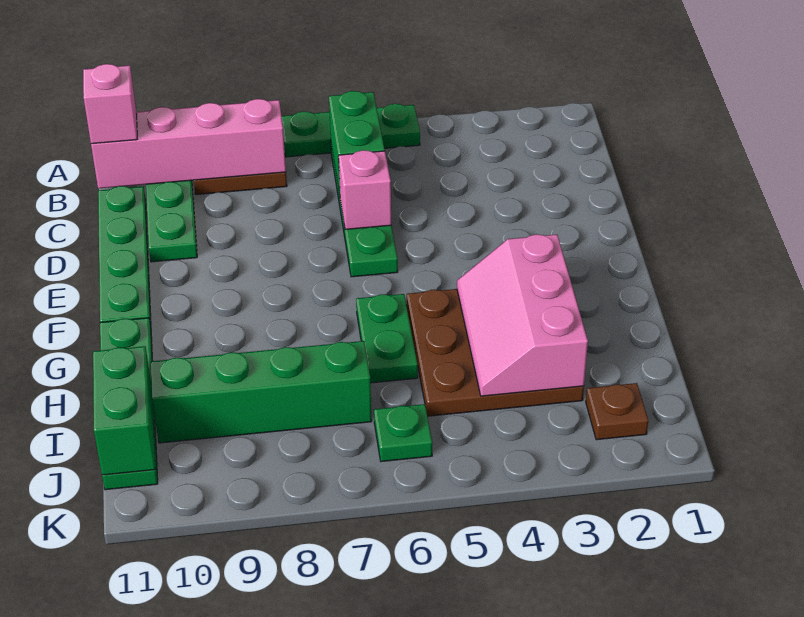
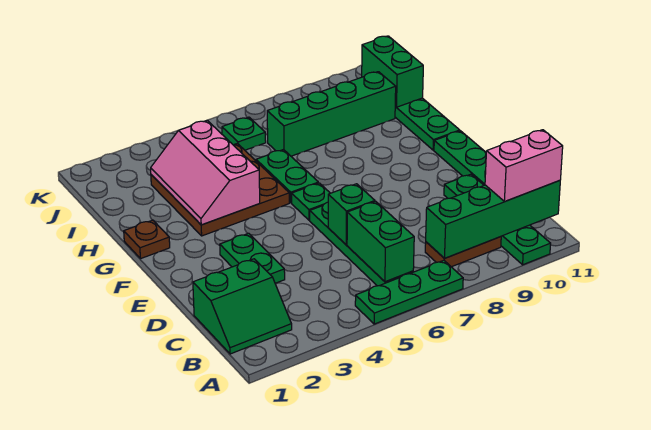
none -> green slope B1:C2 level 1 top C
pink brick B8:B11 level 2 -> green brick B8:B11 level 2
pink brick B11 level 3 -> pink brick B10:B11 level 3
none -> green plate D3:E3 level 1
pink brick D6 level 2 -> green brick D6 level 2
none -> green plate F6 level 1
pink slope G3:I4 level 2 top 3 -> pink slope G3:I4 level 2 top 4
brown plate J2 level 1 -> brown plate G1 level 1

